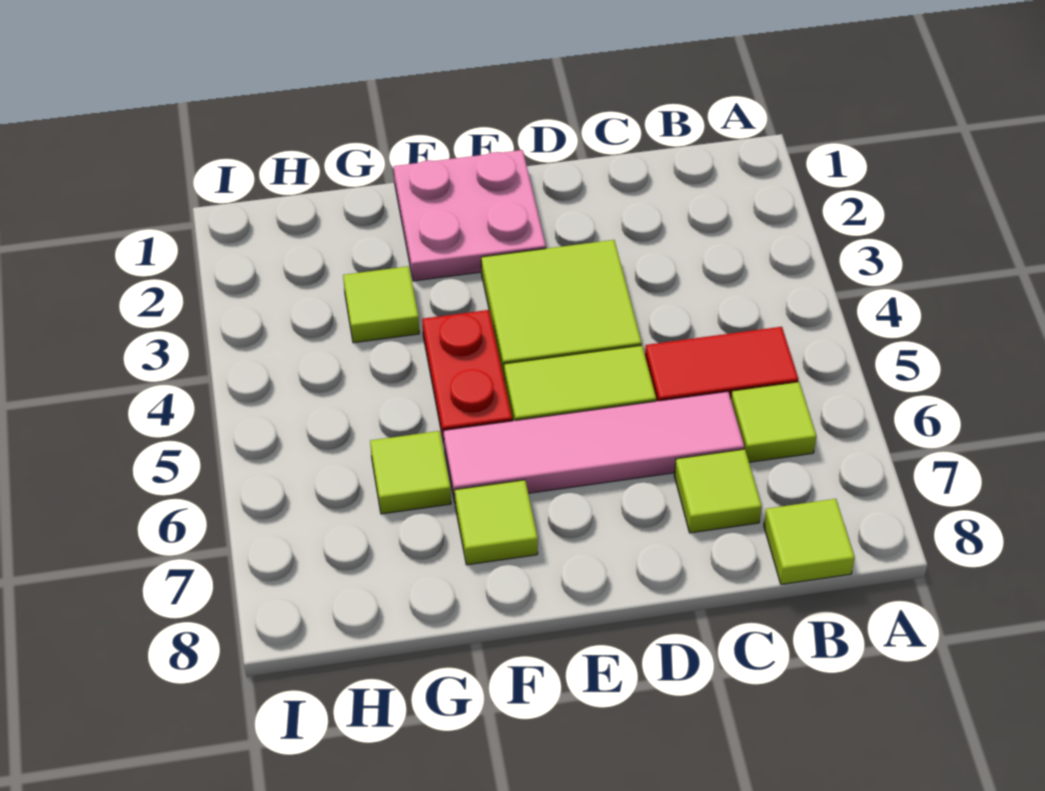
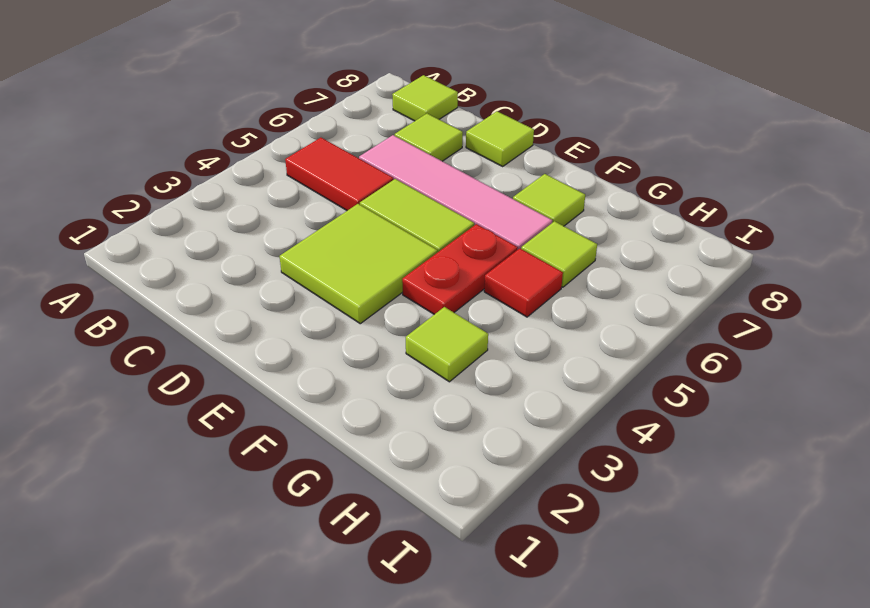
lime tile B6 level 1 -> lime tile D8 level 1
pink plate E1:F2 level 1 -> none
none -> red tile G5 level 1

